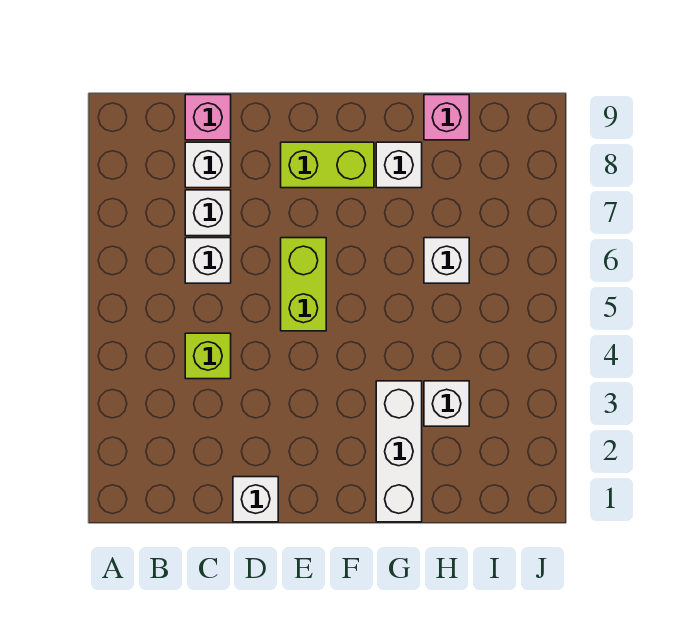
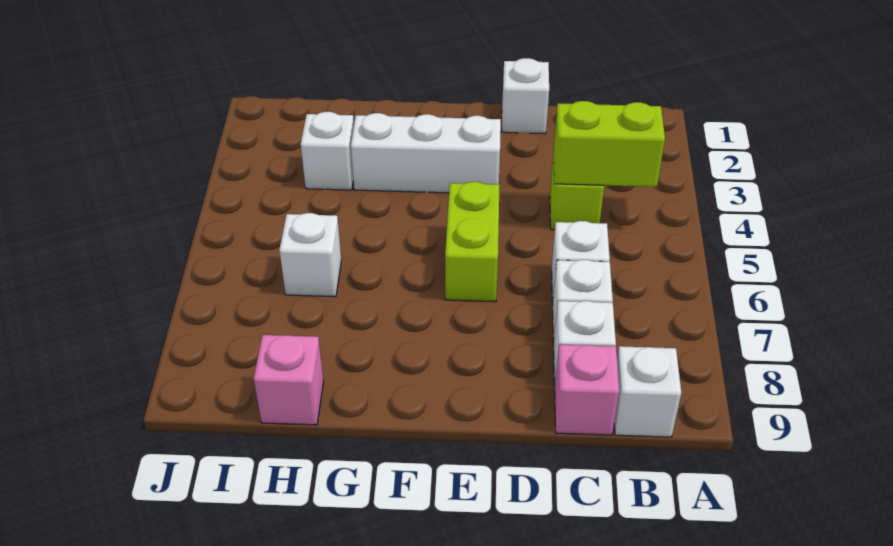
lime brick E8:F8 level 1 -> lime brick B4:C4 level 2
white brick G1:G3 level 1 -> white brick E3:G3 level 1
white brick G8 level 1 -> white brick B9 level 1

